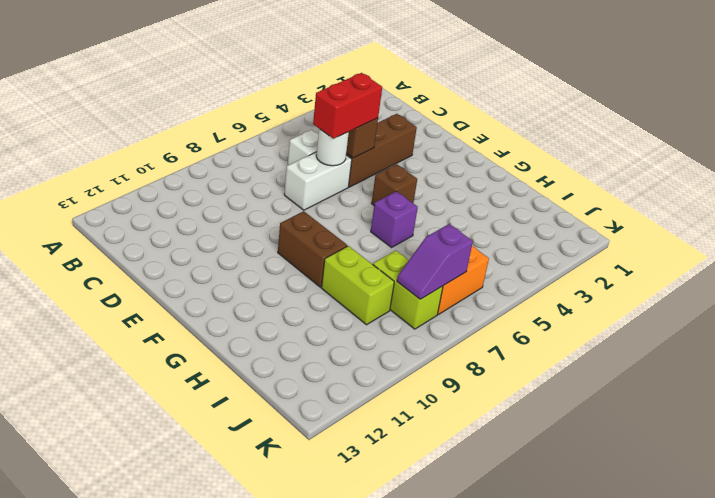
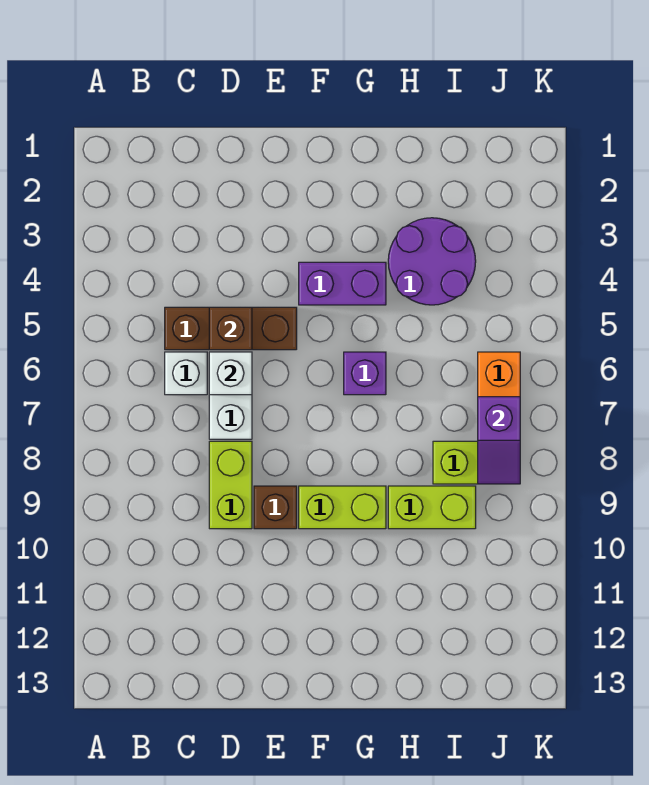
brown brick D3:D5 level 1 -> brown brick C5:E5 level 1
red brick D5:D6 level 3 -> none
white round brick D6 level 2 -> white brick D6 level 2
none -> lime brick D8:D9 level 1
none -> purple brick F4:G4 level 1
brown brick F5 level 1 -> brown brick E9 level 1
brown brick F9:G9 level 1 -> lime brick F9:G9 level 1
none -> purple round brick H3:I4 level 1

